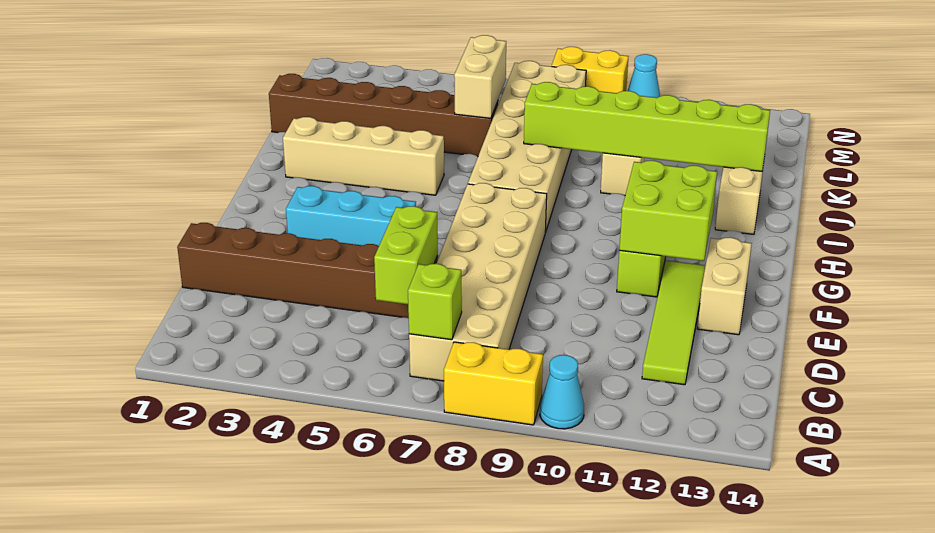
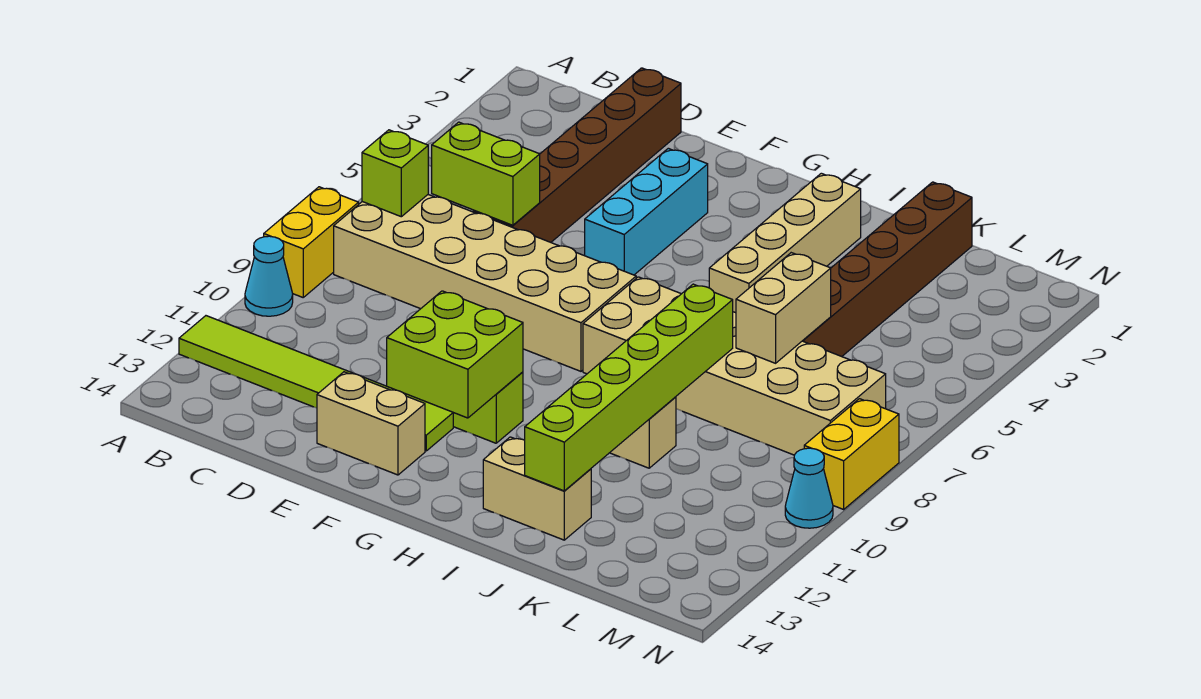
lime tile C12:F12 level 1 -> lime tile A12:F12 level 1
tan brick K6:L6 level 2 -> tan brick K6:K7 level 2

